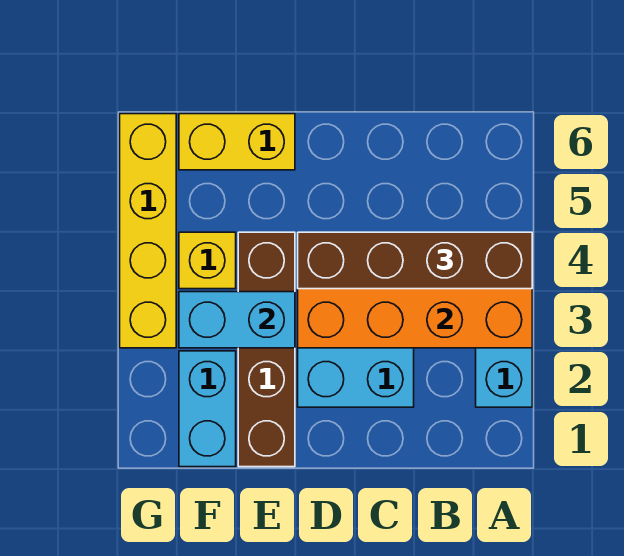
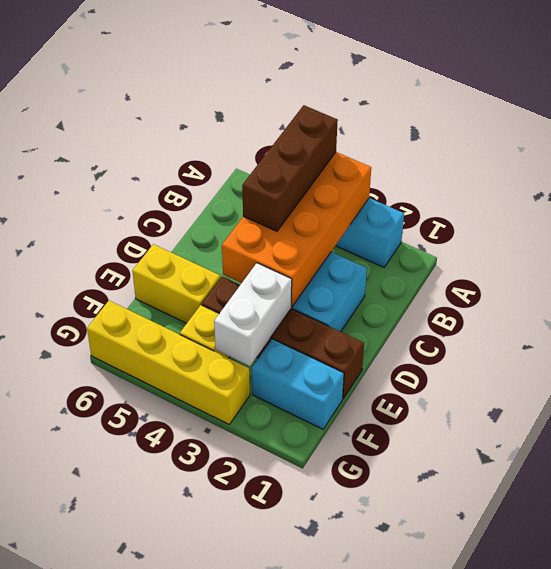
brown brick A4:D4 level 3 -> brown brick A4:C4 level 3
cyan brick E3:F3 level 2 -> white brick E3:F3 level 2
yellow brick E6:F6 level 1 -> yellow brick E5:E6 level 1

